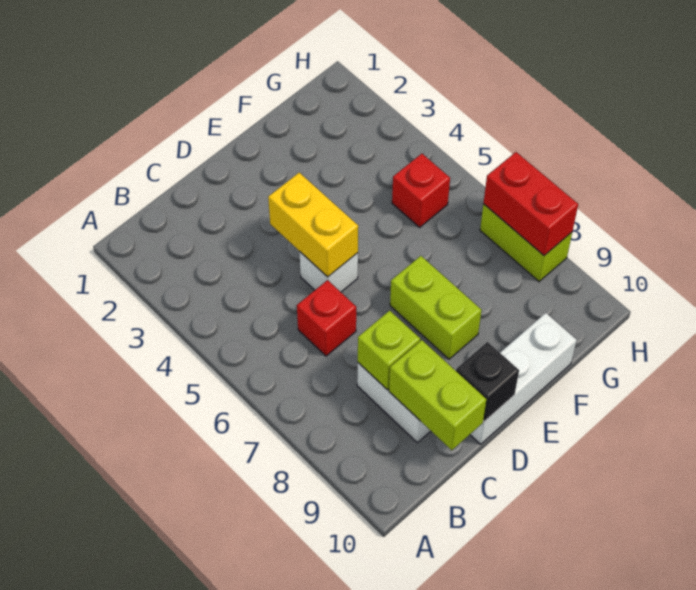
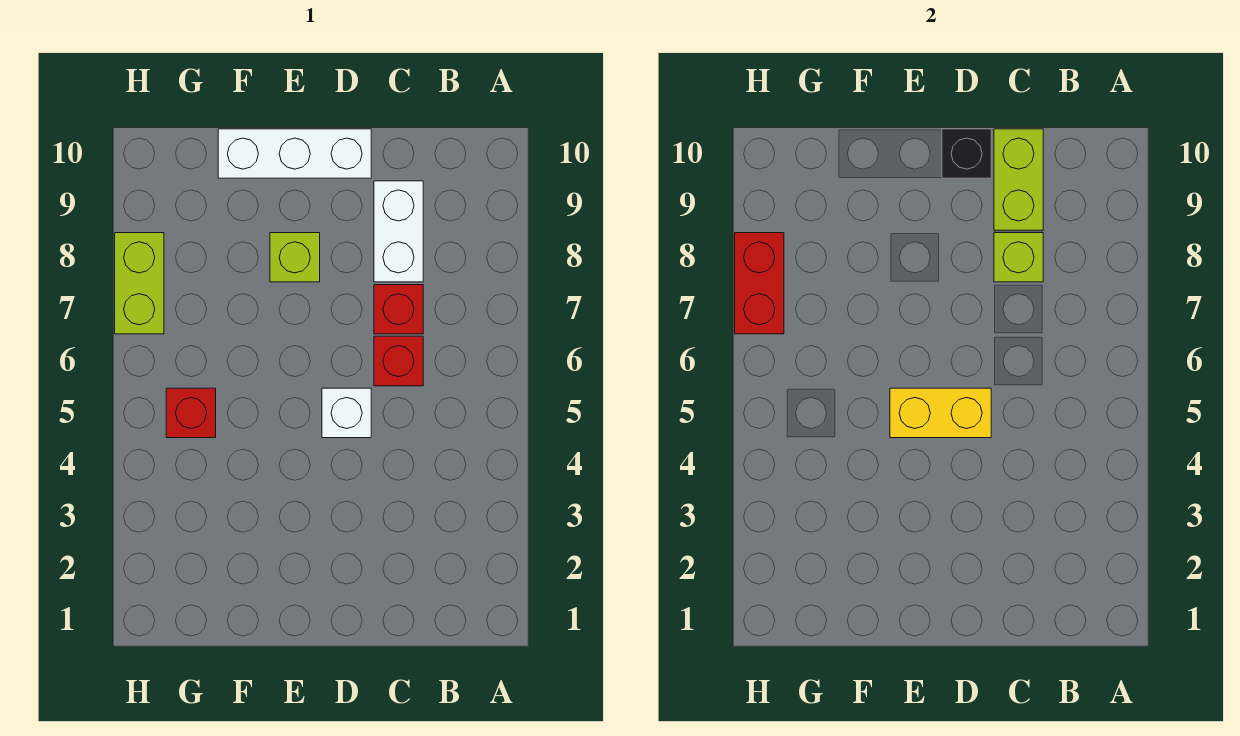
none -> red brick C7 level 1
yellow brick D4:D5 level 2 -> yellow brick D5:E5 level 2
lime brick E7:E8 level 1 -> lime brick E8 level 1

